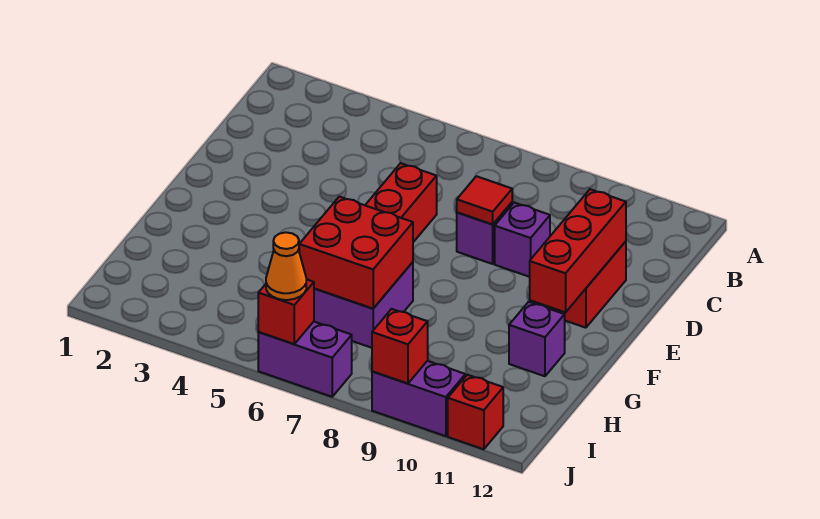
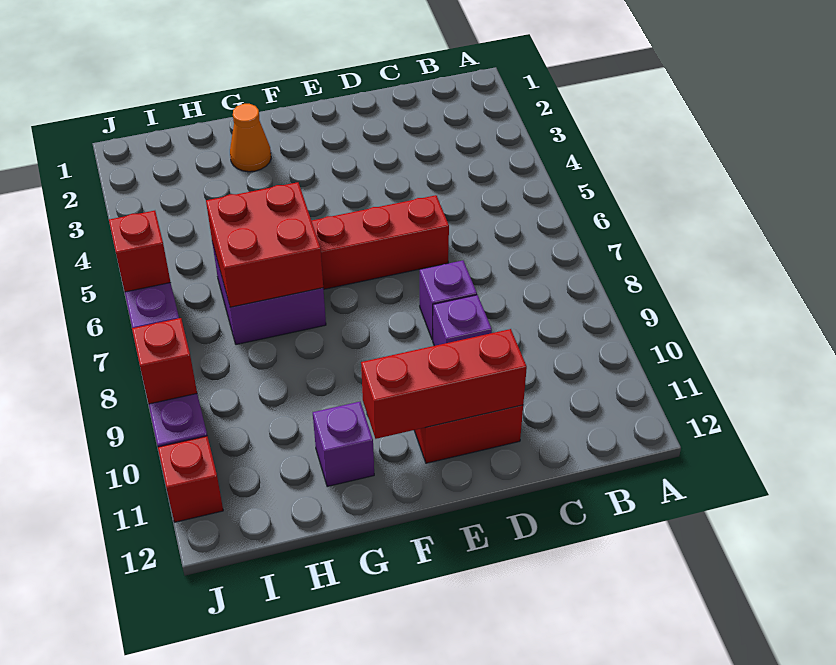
red tile D8 level 2 -> none
orange cone J6 level 3 -> orange cone G2 level 1

